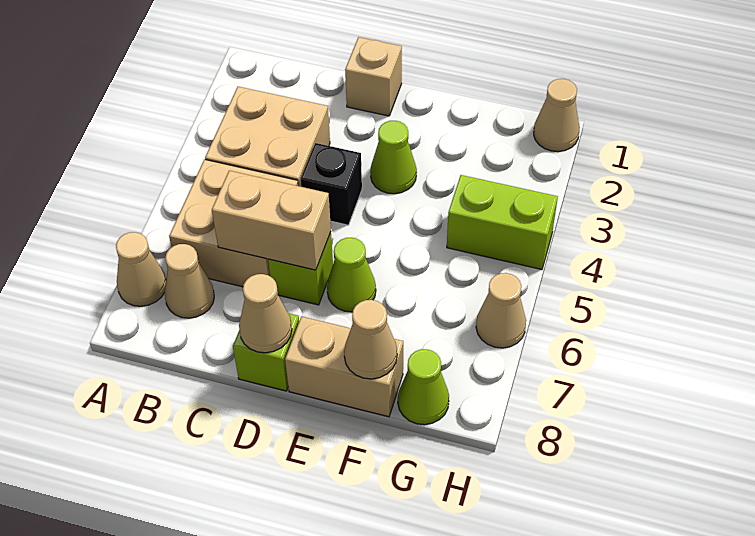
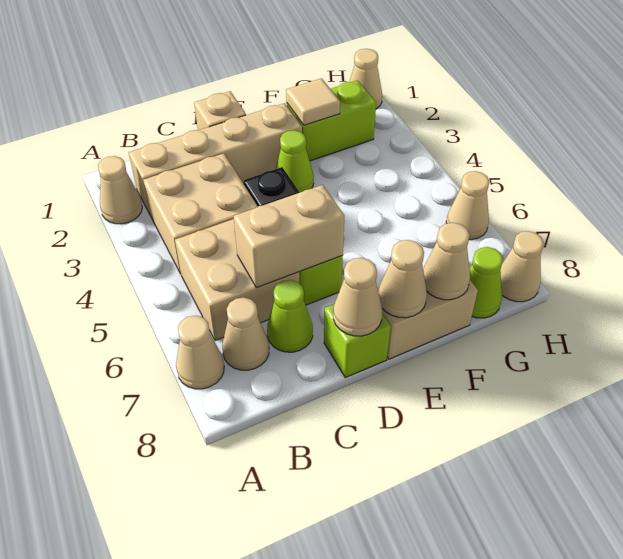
none -> tan cone A2 level 1
none -> tan brick B2:E2 level 1
lime cone E6 level 1 -> lime cone C7 level 1
none -> tan cone E8 level 2
none -> tan tile F2 level 2
lime brick G4:H4 level 1 -> lime brick F2:G2 level 1
none -> tan cone H8 level 1

